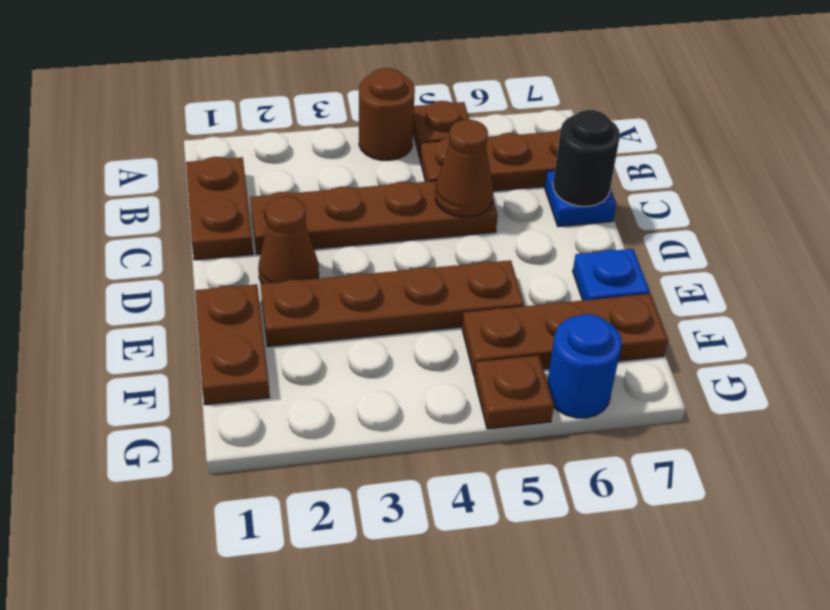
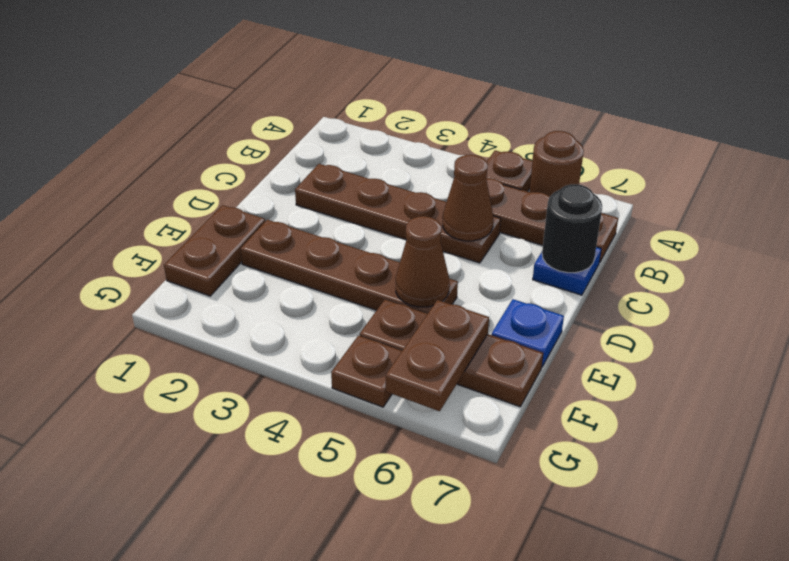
brown round brick A4 level 1 -> brown round brick A6 level 1
brown plate B1:C1 level 1 -> brown plate F6:G6 level 2
brown cone D2 level 1 -> brown cone E5 level 2
blue round brick G6 level 1 -> none

